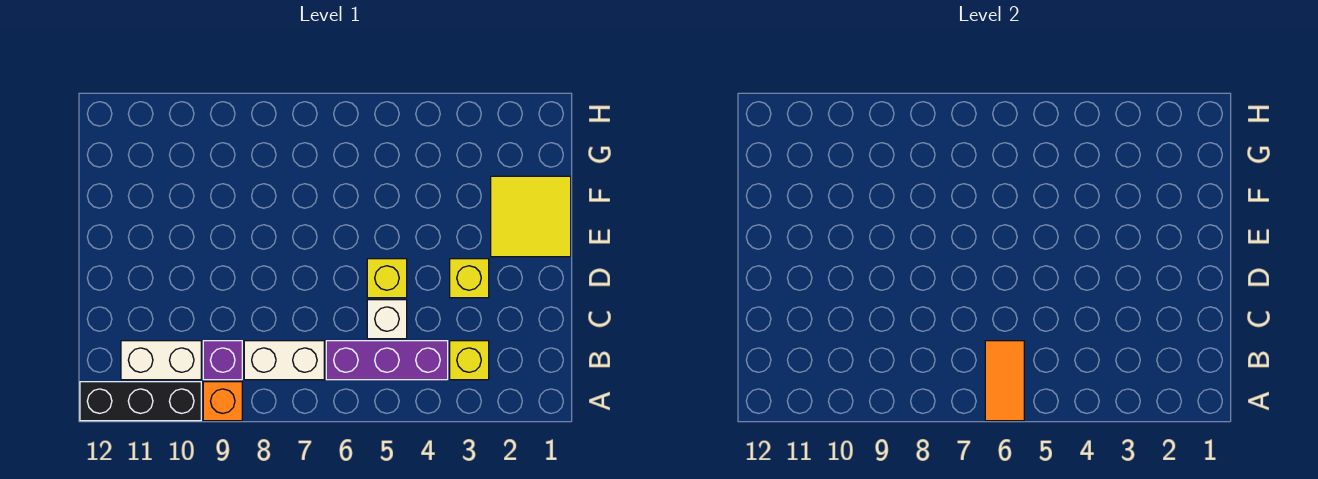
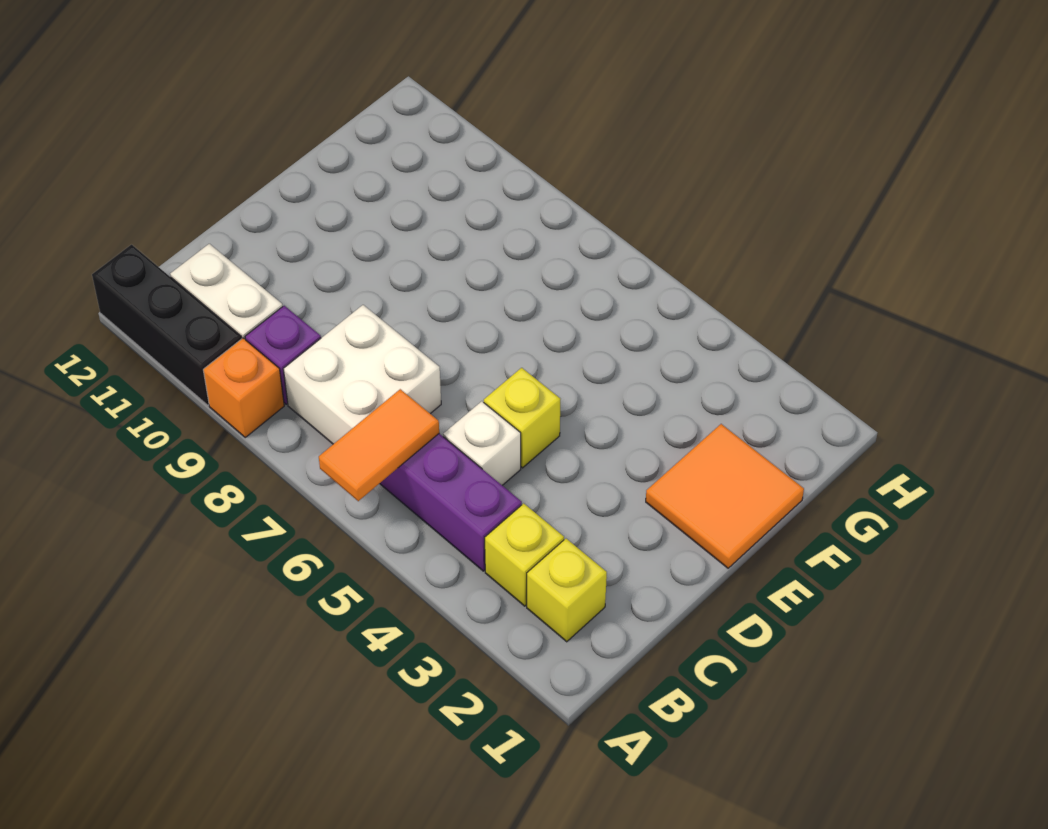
white brick B7:B8 level 1 -> white brick B7:C8 level 1
yellow brick D3 level 1 -> yellow brick B2 level 1
yellow tile E1:F2 level 1 -> orange tile E1:F2 level 1

